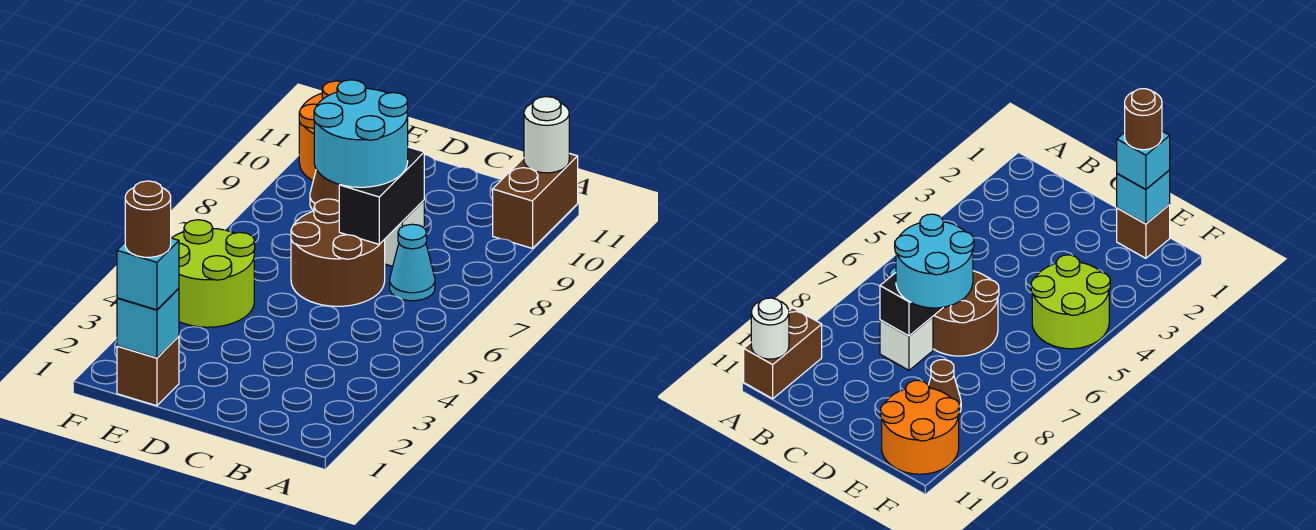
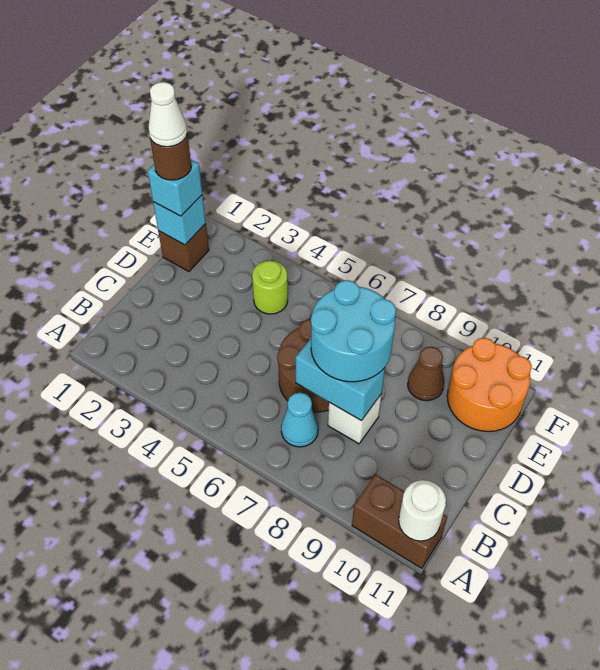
black brick C7:C8 level 2 -> cyan brick C7:C8 level 2
none -> white cone E1 level 5
lime round brick E4:F5 level 1 -> lime round brick E4 level 1

